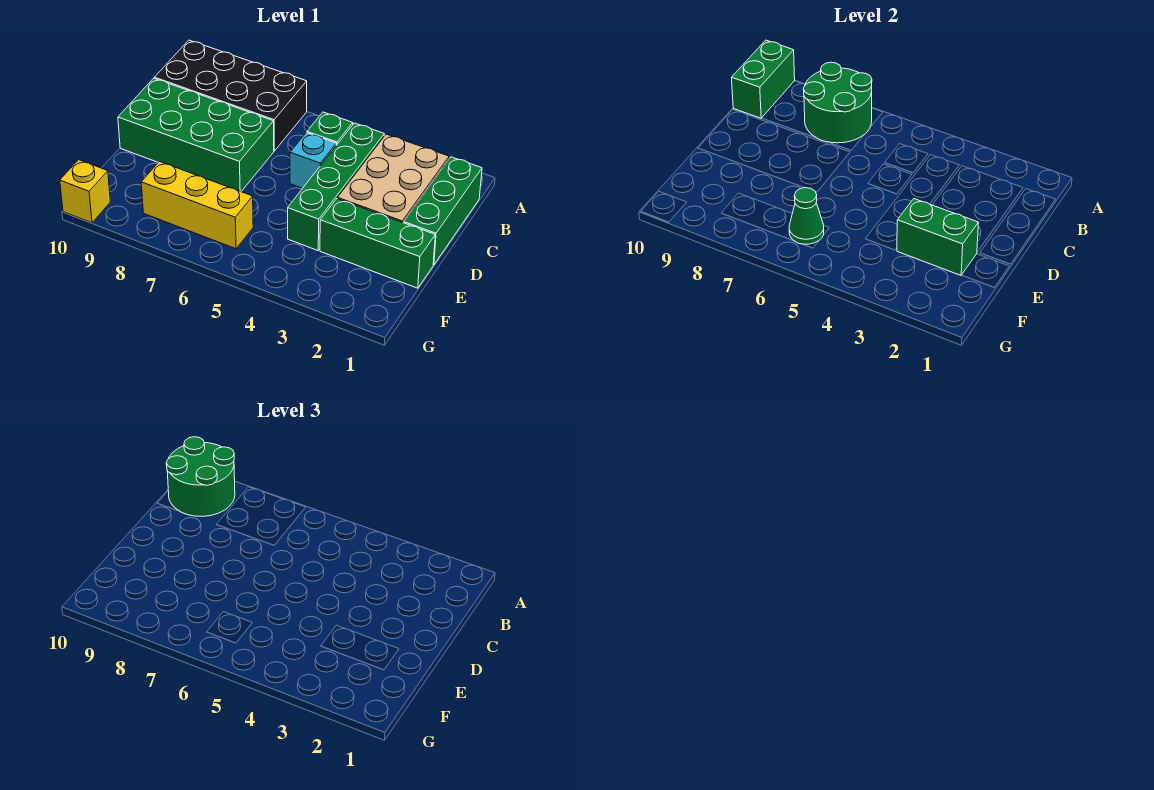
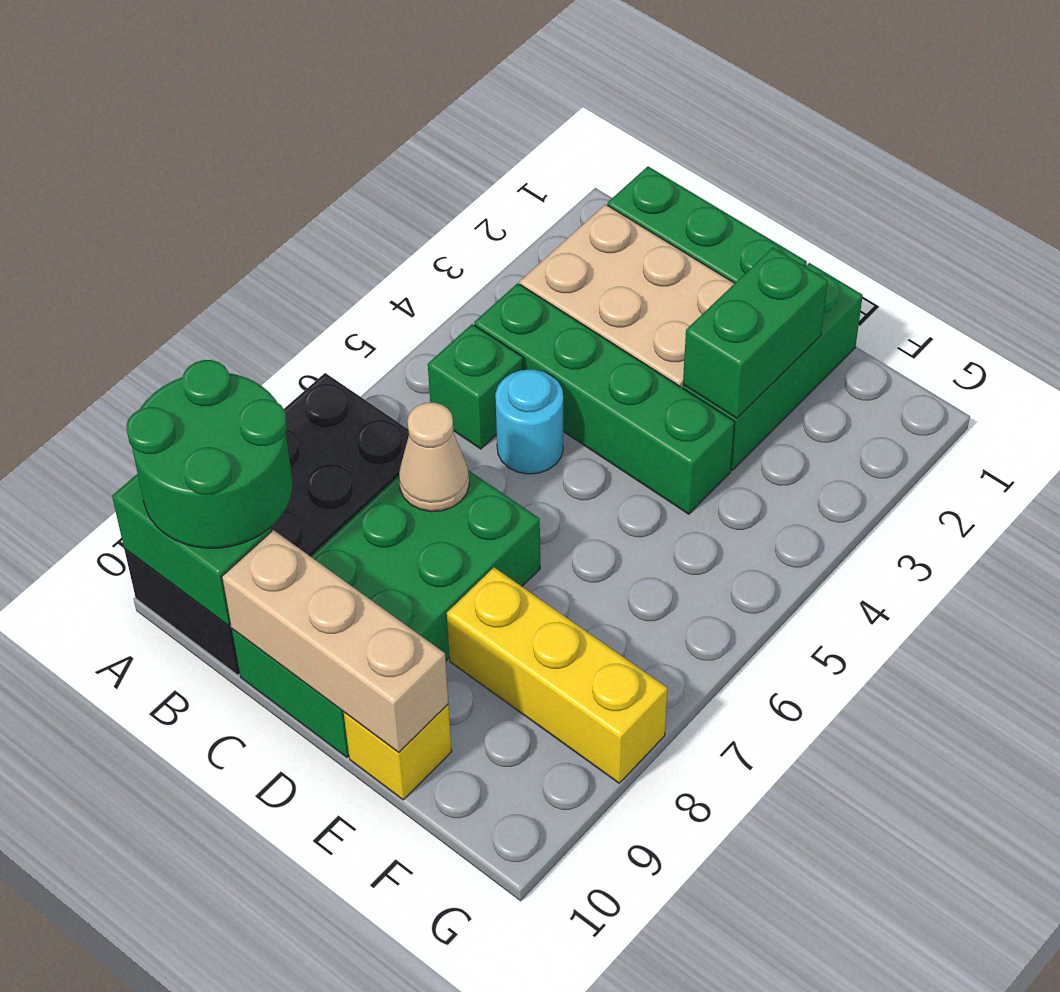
green round brick A7:B8 level 2 -> none
cyan brick C5 level 1 -> cyan round brick C5 level 1
none -> tan cone C7 level 2
none -> tan brick C10:E10 level 2
yellow brick F6:F8 level 1 -> yellow brick E8:G8 level 1
green cone F6 level 2 -> none
yellow brick G10 level 1 -> yellow brick E10 level 1

